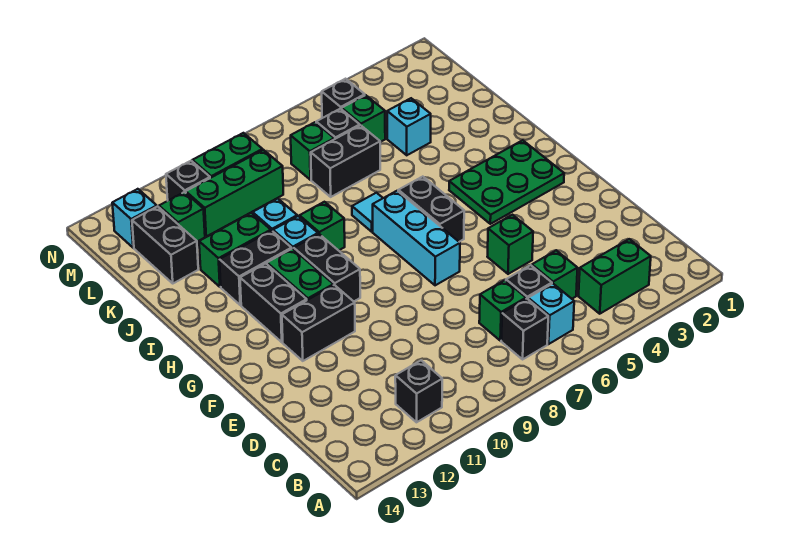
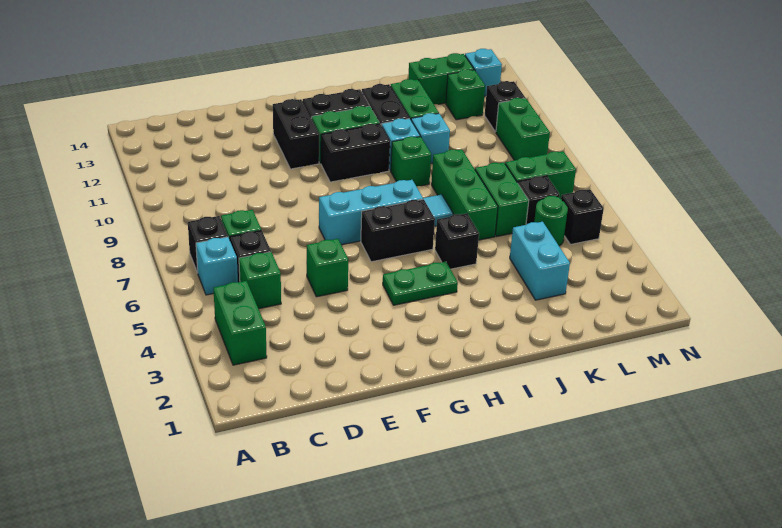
black brick B11 level 1 -> black brick I5 level 1
green plate G2:H4 level 1 -> green plate G4:H4 level 1
cyan brick K4 level 1 -> cyan brick K3:K4 level 1
black brick K6:K7 level 1 -> green brick K6:K7 level 1
black brick K13:L13 level 1 -> green brick K13:L13 level 1
green brick L5 level 1 -> green round brick L5 level 1
green brick L7 level 1 -> green brick L7:M7 level 1
green brick L9:L11 level 1 -> green brick J6:J8 level 1

